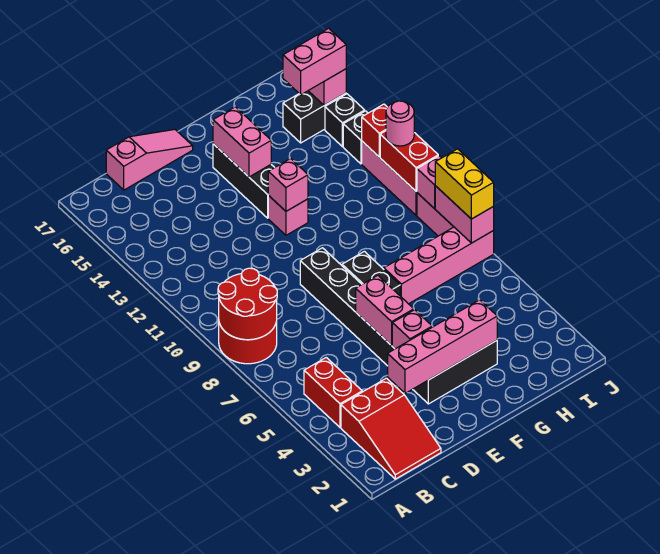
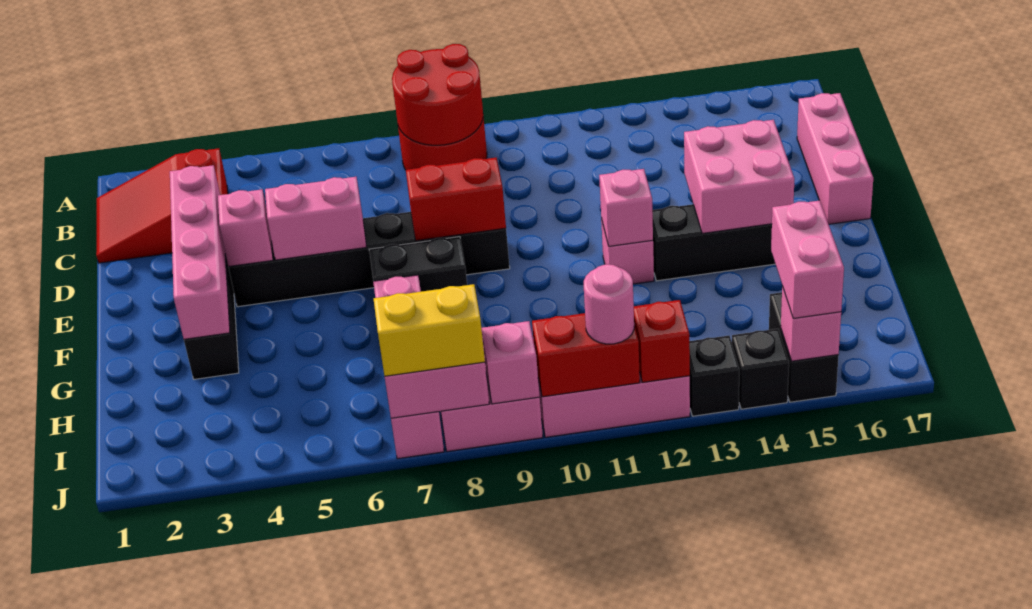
red brick B4:B5 level 1 -> red brick E8:E9 level 2
pink slope C17:E17 level 1 top C -> pink brick C17:E17 level 1
pink brick F14:F15 level 2 -> pink brick E14:F15 level 2

